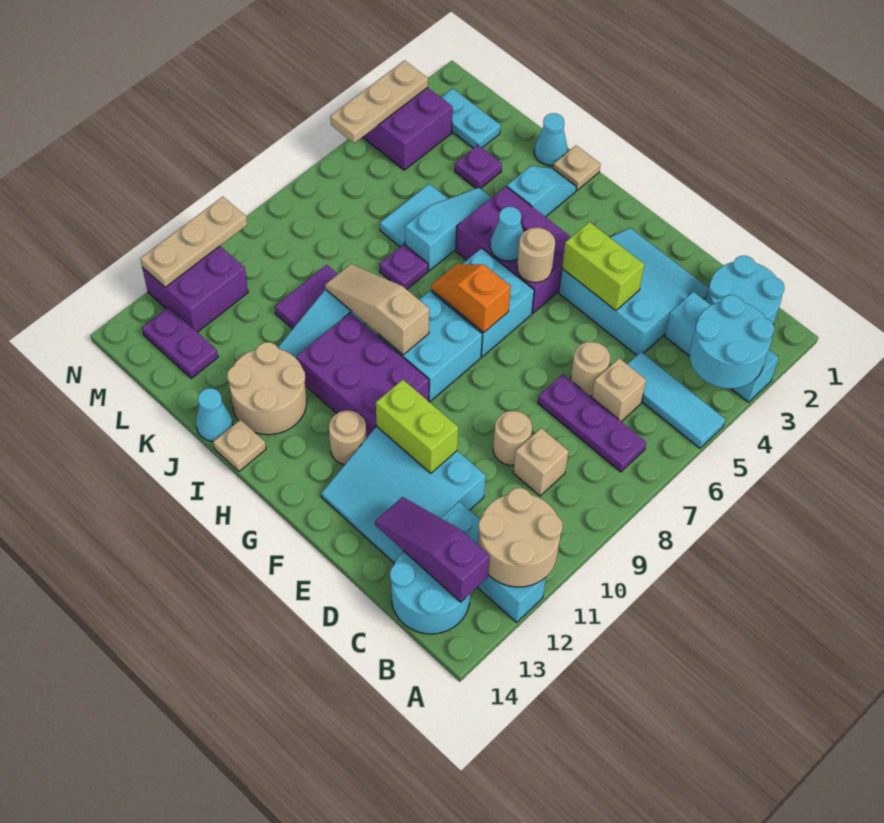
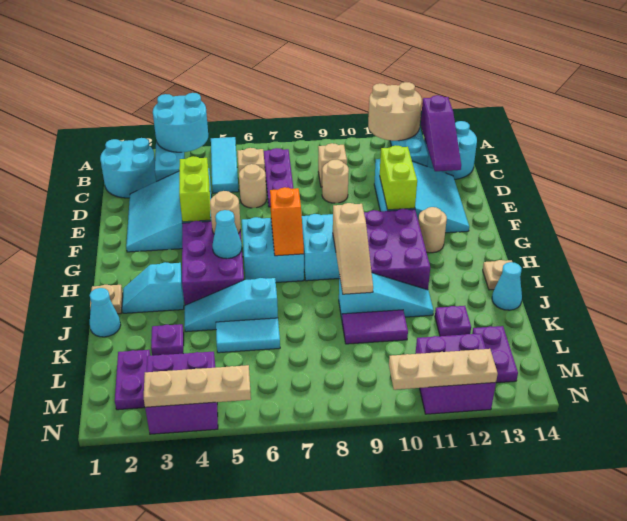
tan round brick I12:J13 level 1 -> none
purple plate J7 level 1 -> purple plate K12 level 1
cyan plate L2:M2 level 1 -> purple plate L2:M2 level 1

